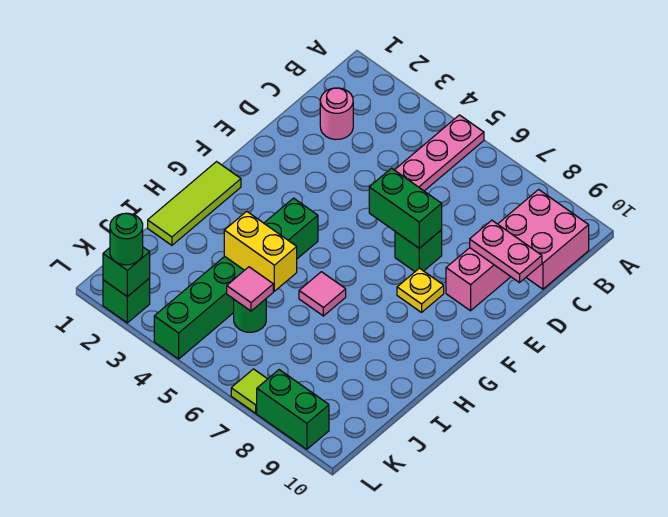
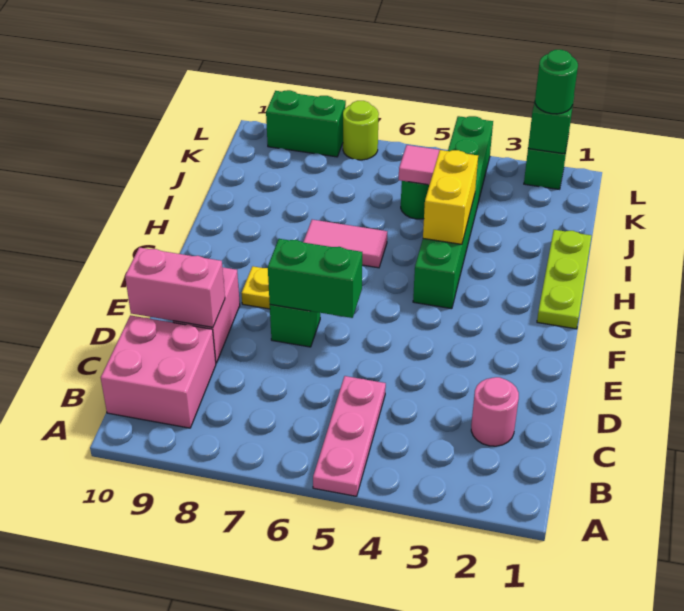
pink plate D9:D10 level 2 -> pink brick D9:D10 level 2
lime tile G1:I1 level 1 -> lime plate G1:I1 level 1
pink tile H6 level 1 -> pink tile H6:H7 level 1
yellow brick I4:I5 level 2 -> yellow brick H4:I4 level 2
lime tile L7 level 1 -> lime round brick L7 level 1

